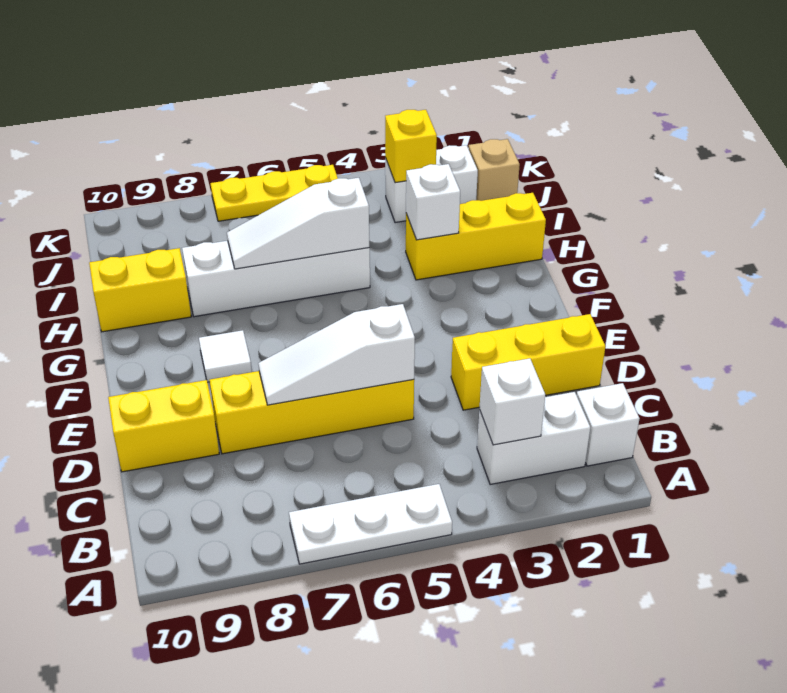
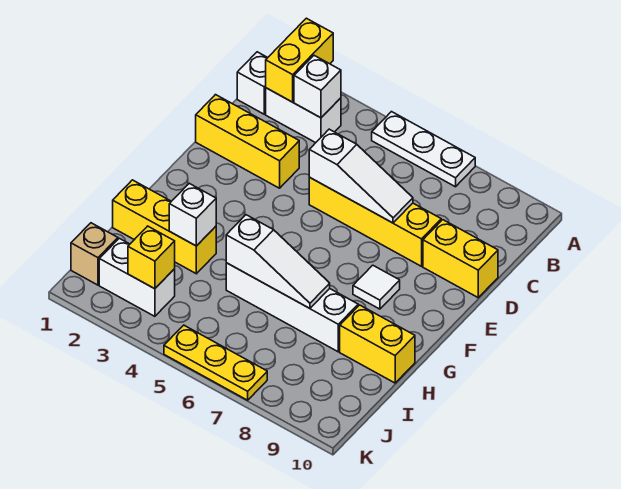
none -> yellow brick A2:B2 level 2

